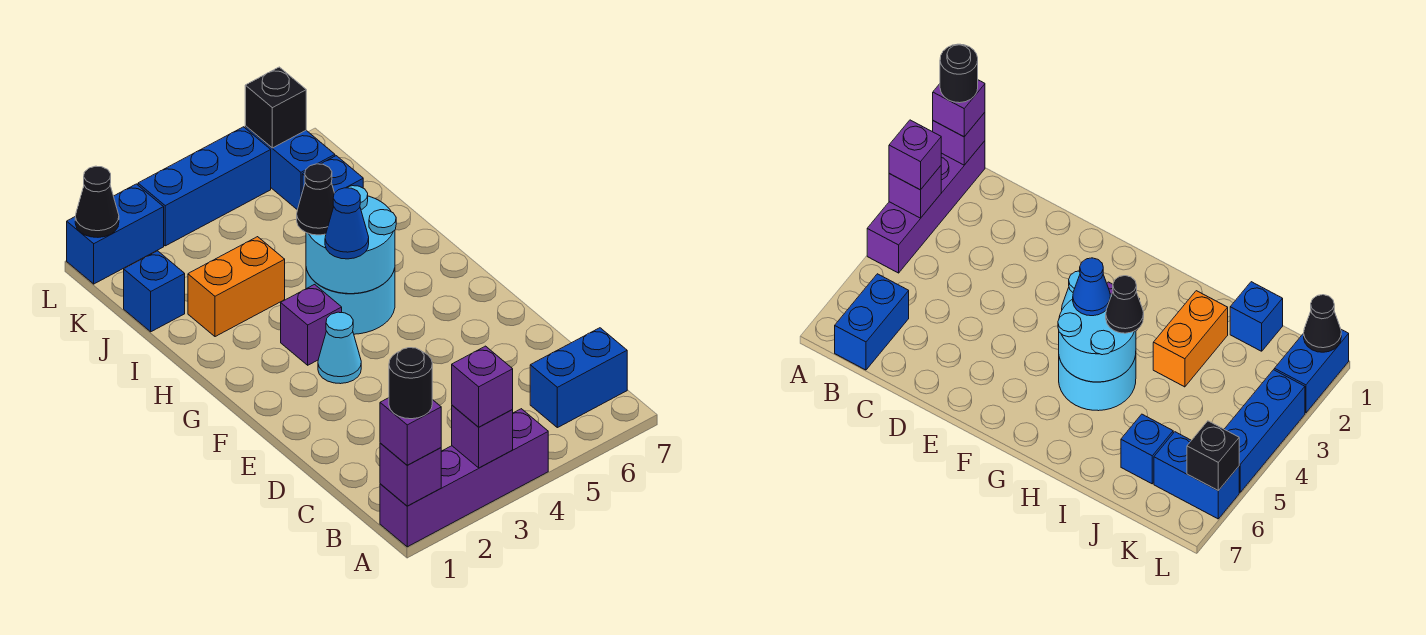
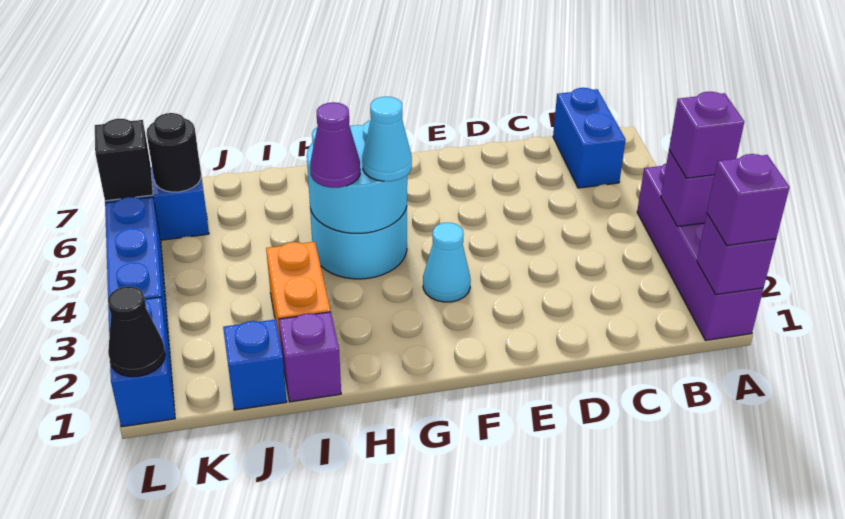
black round brick A1 level 4 -> black round brick K6 level 2
purple brick G3 level 1 -> purple brick I1 level 1
blue cone G4 level 3 -> cyan cone G4 level 3
black cone H4 level 3 -> purple cone H4 level 3
blue brick J6 level 1 -> none

